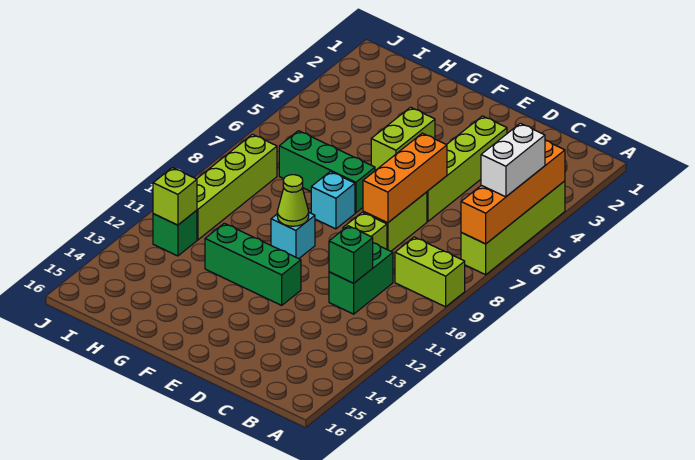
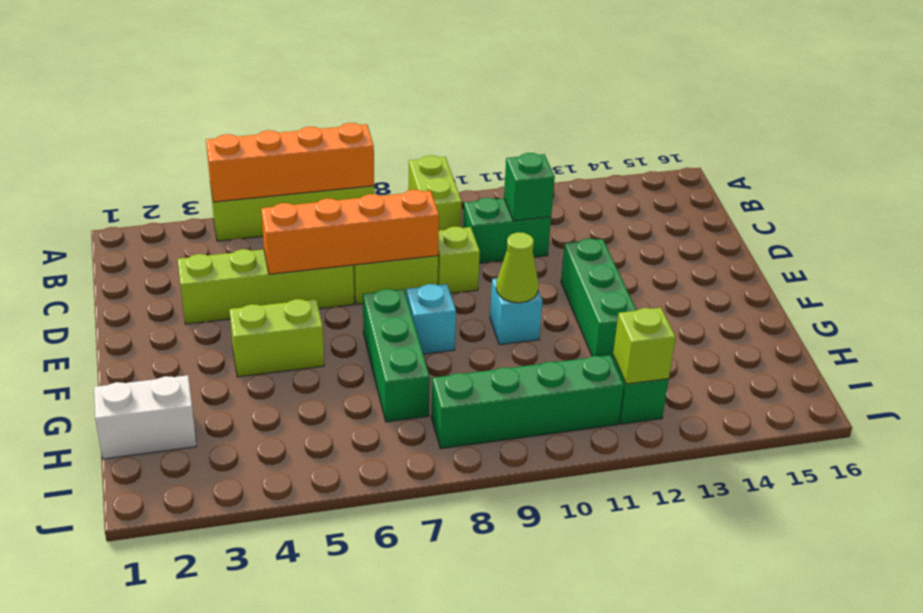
white brick A5:A6 level 3 -> white brick H1:H2 level 1
orange brick D6:D8 level 2 -> orange brick D5:D8 level 2
lime brick I8:I11 level 1 -> green brick I8:I11 level 1

